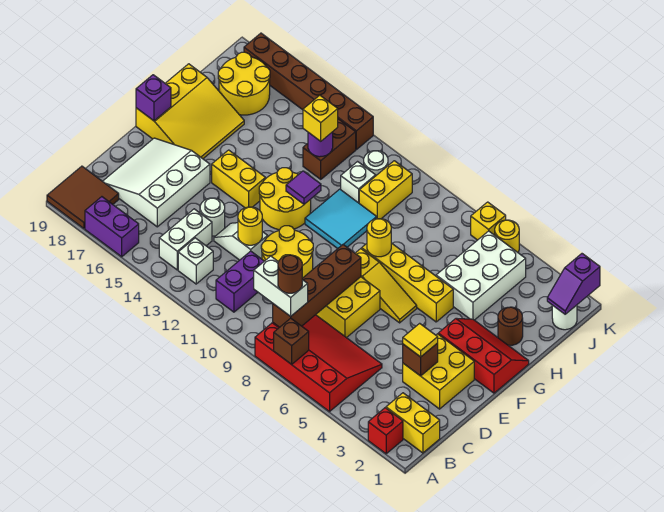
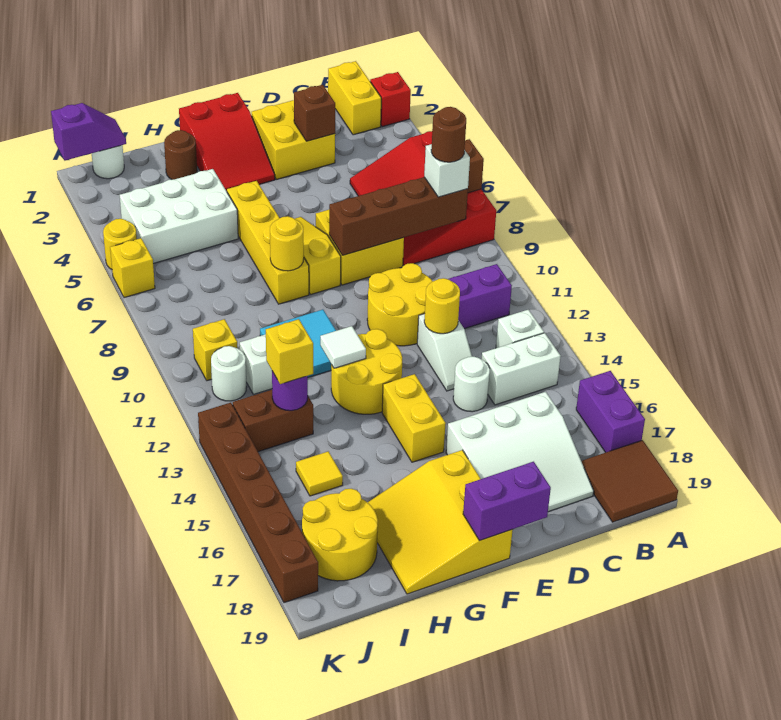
white brick B8:B9 level 3 -> white brick B8 level 3
yellow tile D3 level 3 -> yellow tile I15 level 1
red slope F1:G3 level 1 top F -> red slope F1:G3 level 1 top 1
yellow slope F17:H19 level 1 top 19 -> yellow slope F17:H19 level 1 top F
purple brick F19 level 2 -> purple brick E19:F19 level 2
purple tile G12 level 2 -> white tile G12 level 2
yellow brick I10:J10 level 1 -> yellow brick J10 level 1

